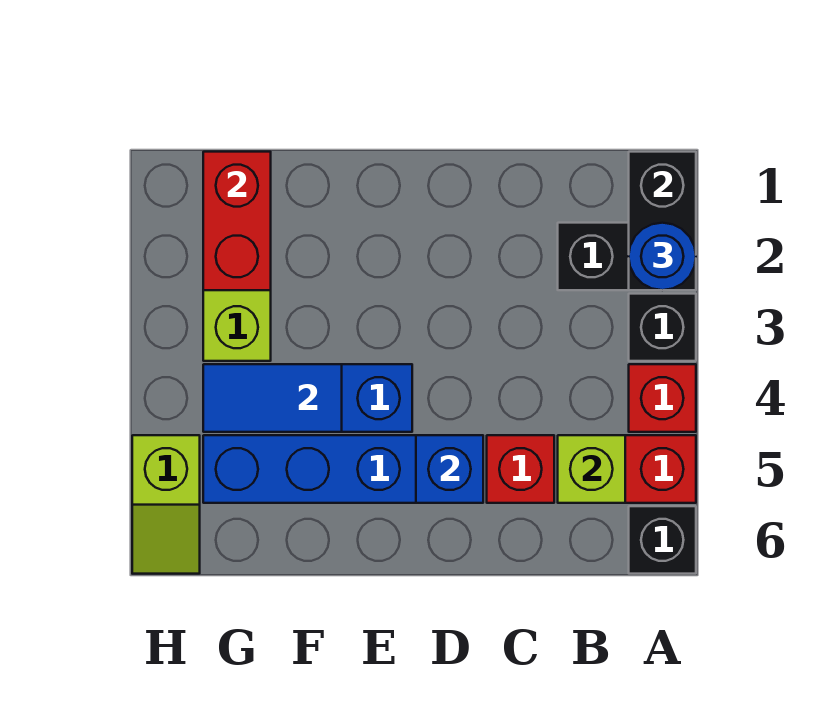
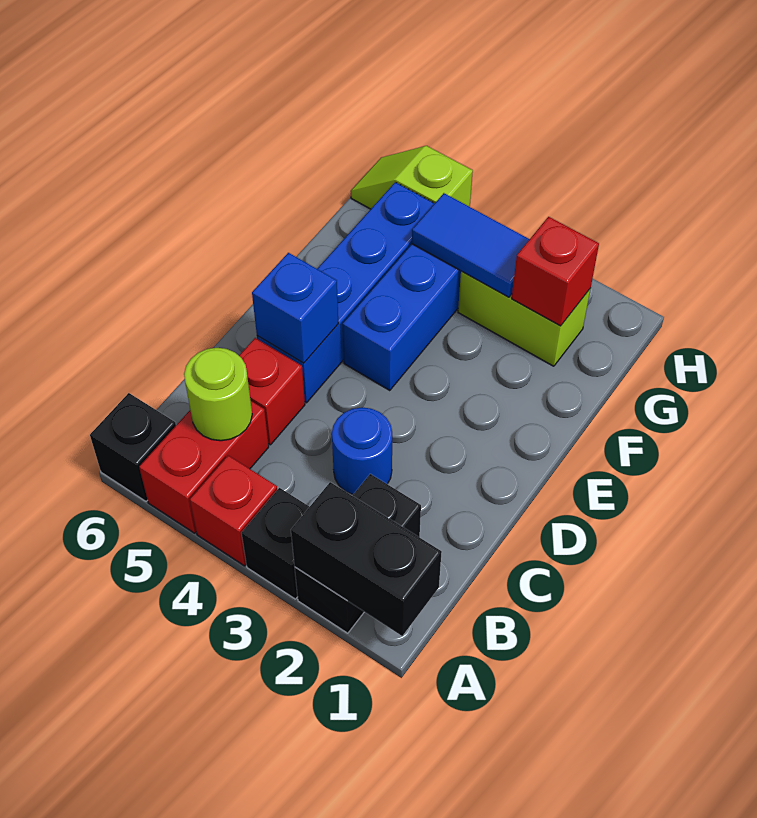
blue round brick A2 level 3 -> blue round brick C3 level 1
lime brick B5 level 2 -> lime round brick B5 level 2
blue tile F4:G4 level 2 -> blue tile G3:G4 level 2
red brick G1:G2 level 2 -> red brick G2 level 2

